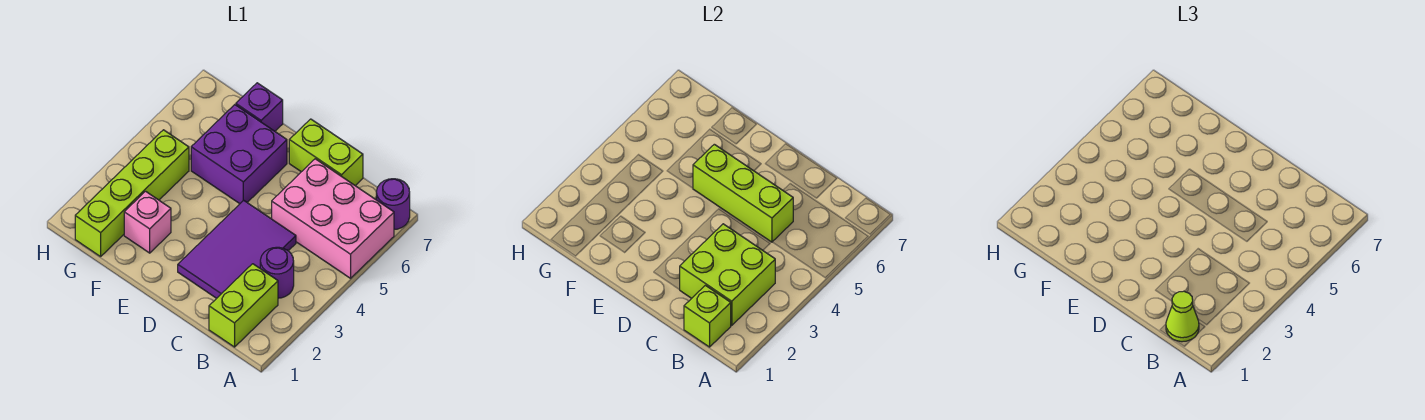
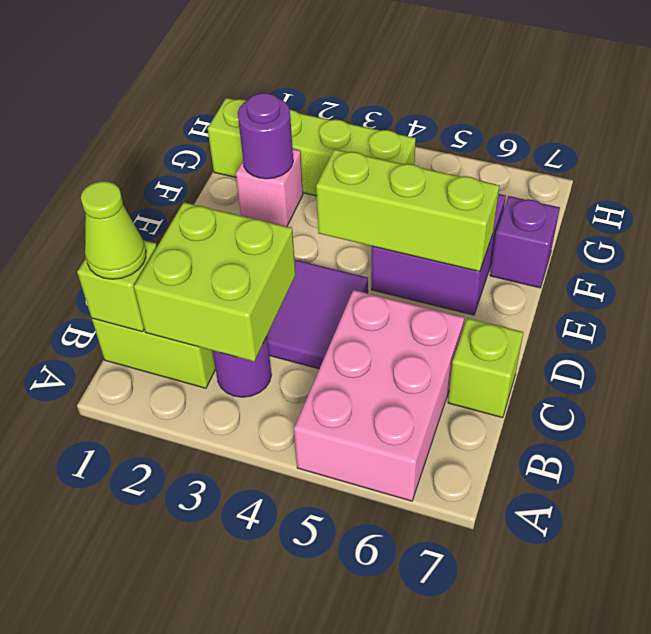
purple round brick A7 level 1 -> purple round brick F2 level 2
lime brick C5:E5 level 2 -> lime brick E4:E6 level 2
lime brick C7:D7 level 1 -> lime brick C7 level 1

